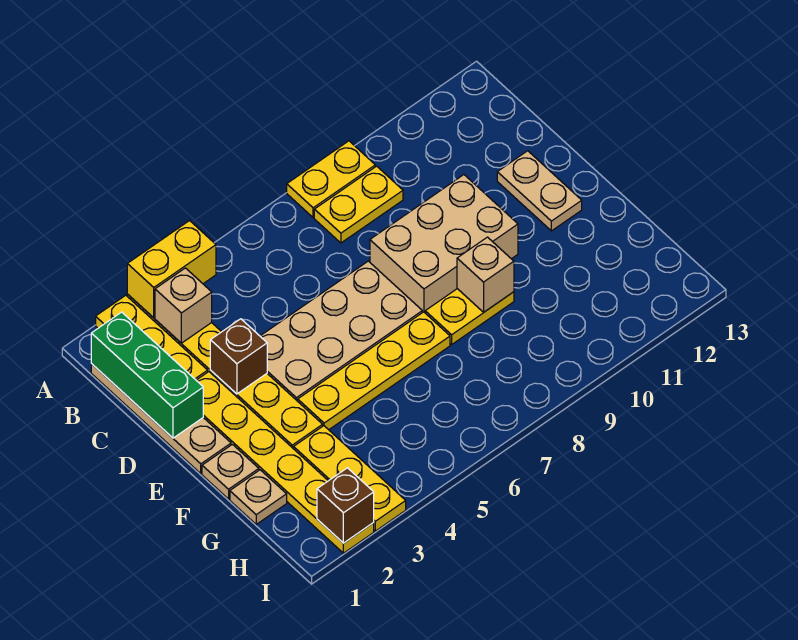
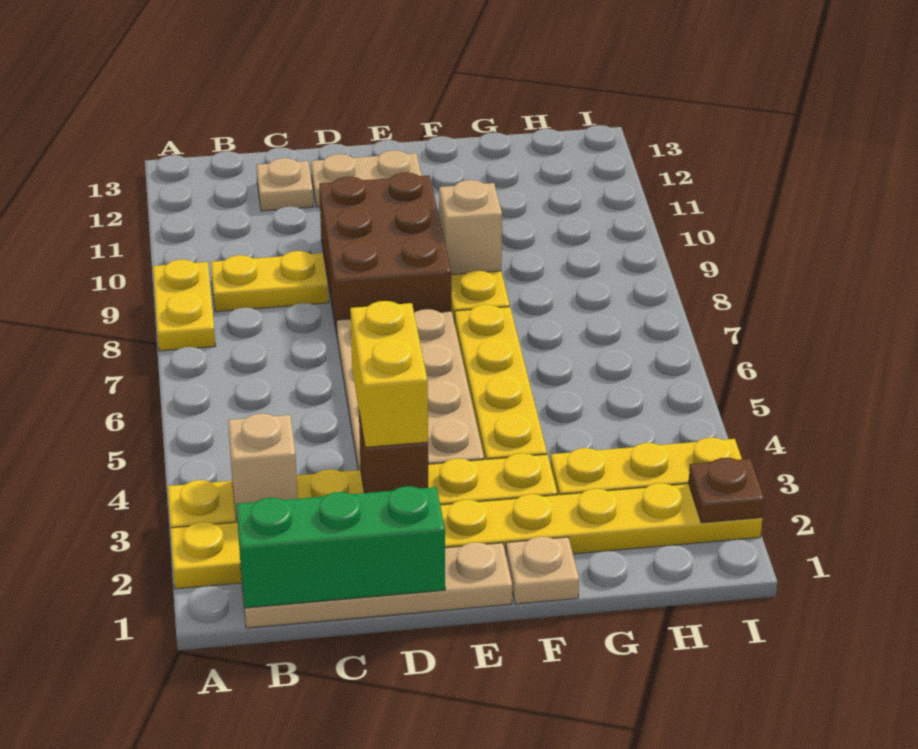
yellow brick A3:A4 level 2 -> yellow brick D3:D4 level 3
yellow plate B8:B9 level 1 -> yellow plate B9:C9 level 1
tan brick D8:E10 level 1 -> brown brick D8:E10 level 1
tan plate G1 level 1 -> tan plate C12 level 1
brown brick I2 level 2 -> brown plate I2 level 2

